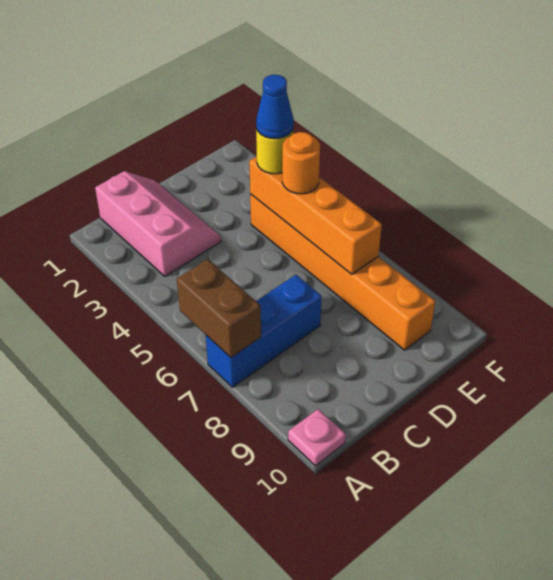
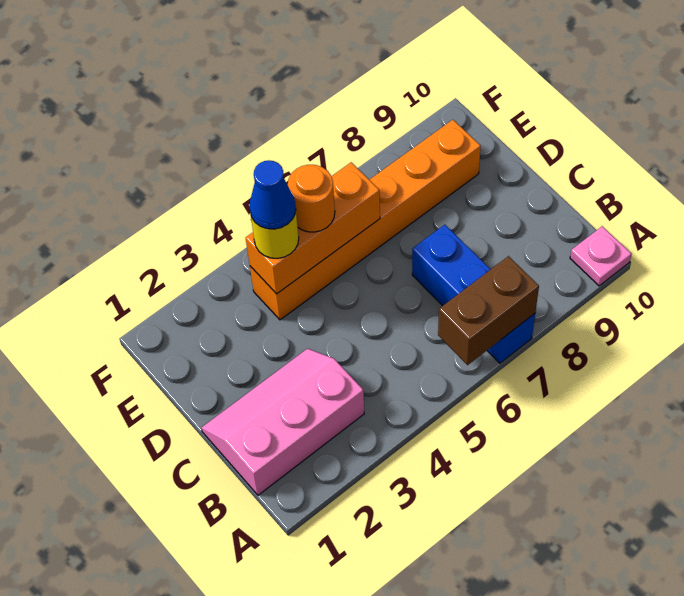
orange brick E4:E7 level 2 -> orange brick E4:E6 level 2

